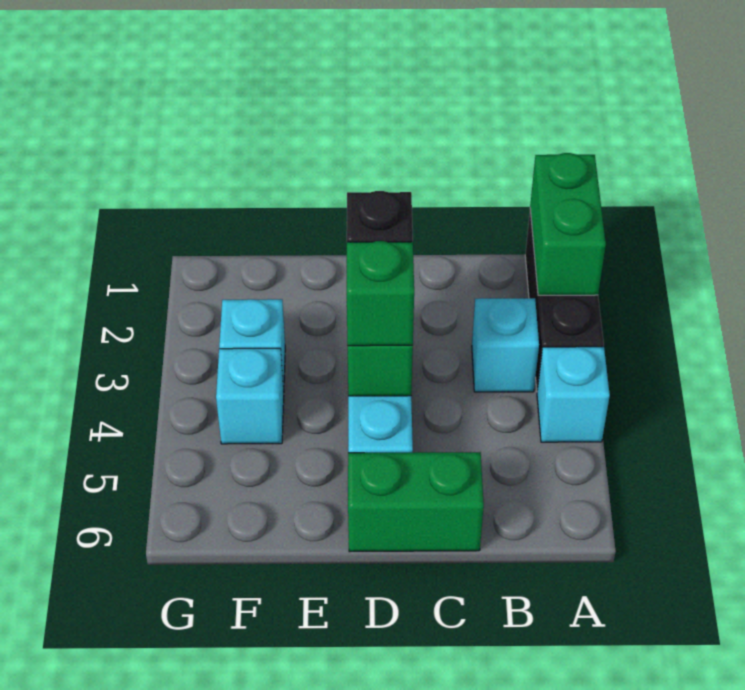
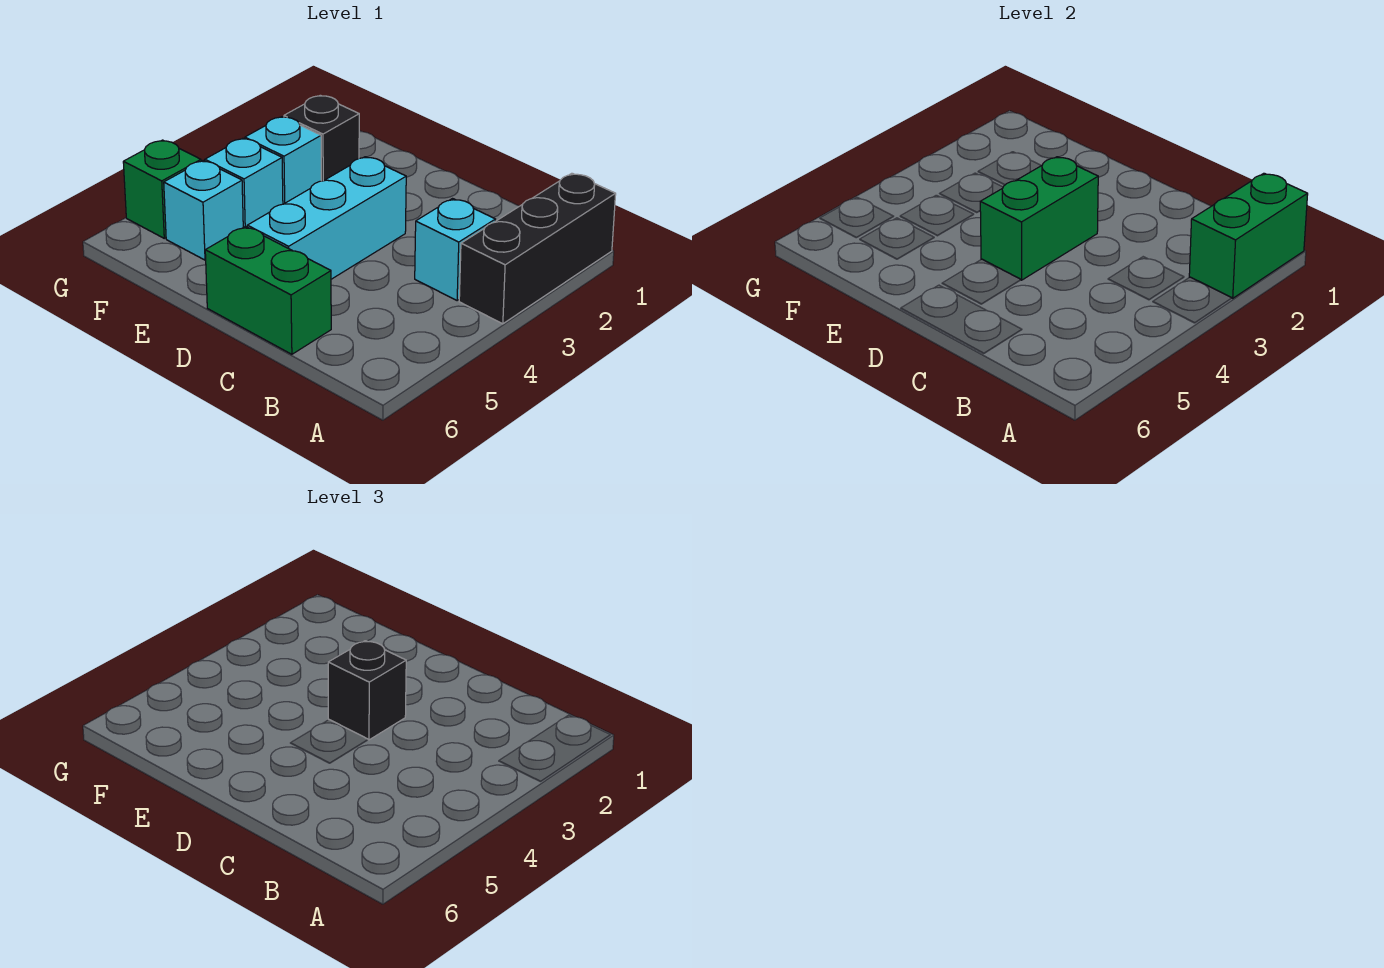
cyan brick A4 level 1 -> cyan brick F5 level 1
green brick D4 level 3 -> green brick G5 level 1
none -> black brick F2 level 1

